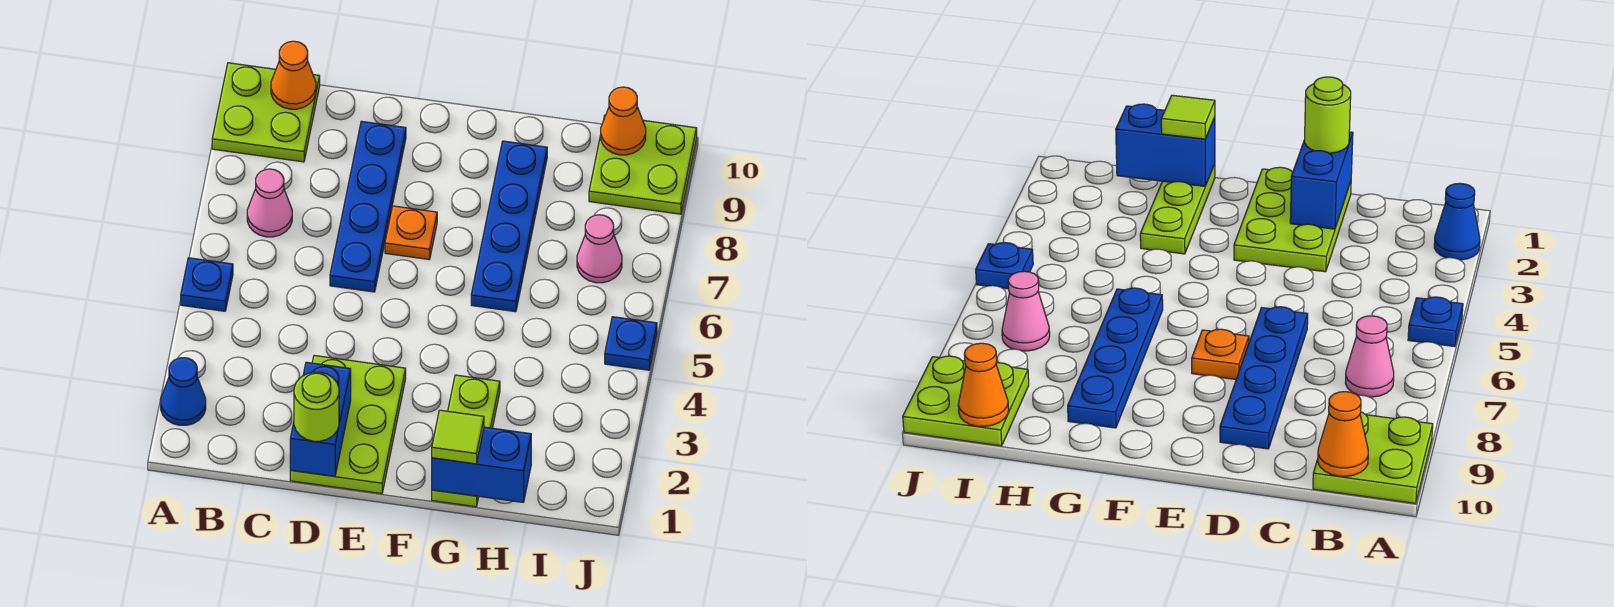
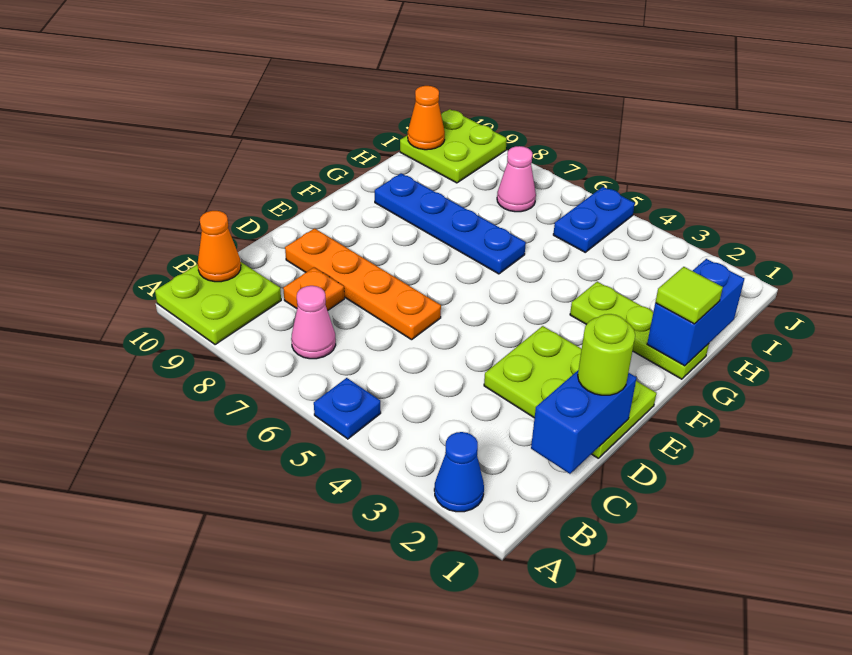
blue brick D1:D2 level 2 -> blue brick C1:D1 level 2
blue plate D6:D9 level 1 -> orange plate D6:D9 level 1
orange plate E7 level 1 -> orange plate C8 level 1
blue plate J5 level 1 -> blue plate I5:J5 level 1

